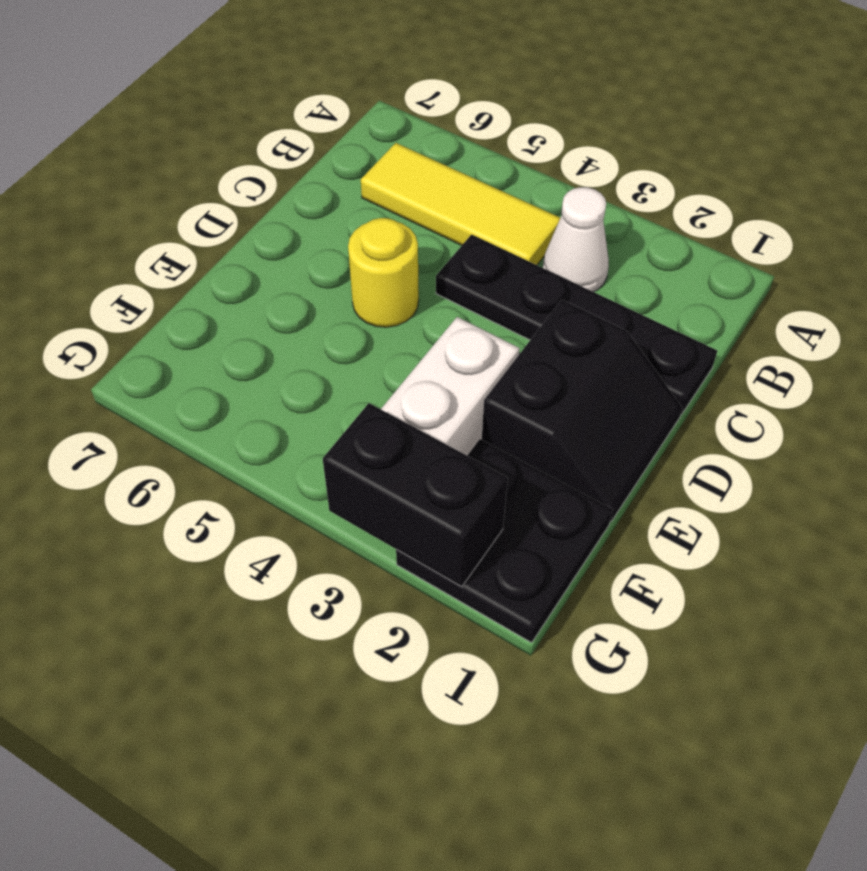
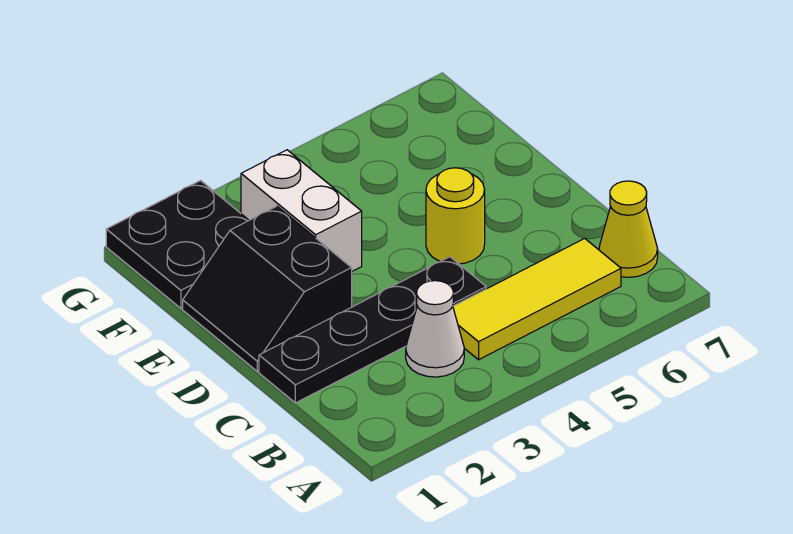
none -> yellow cone B7 level 1
black brick G2:G3 level 2 -> none

